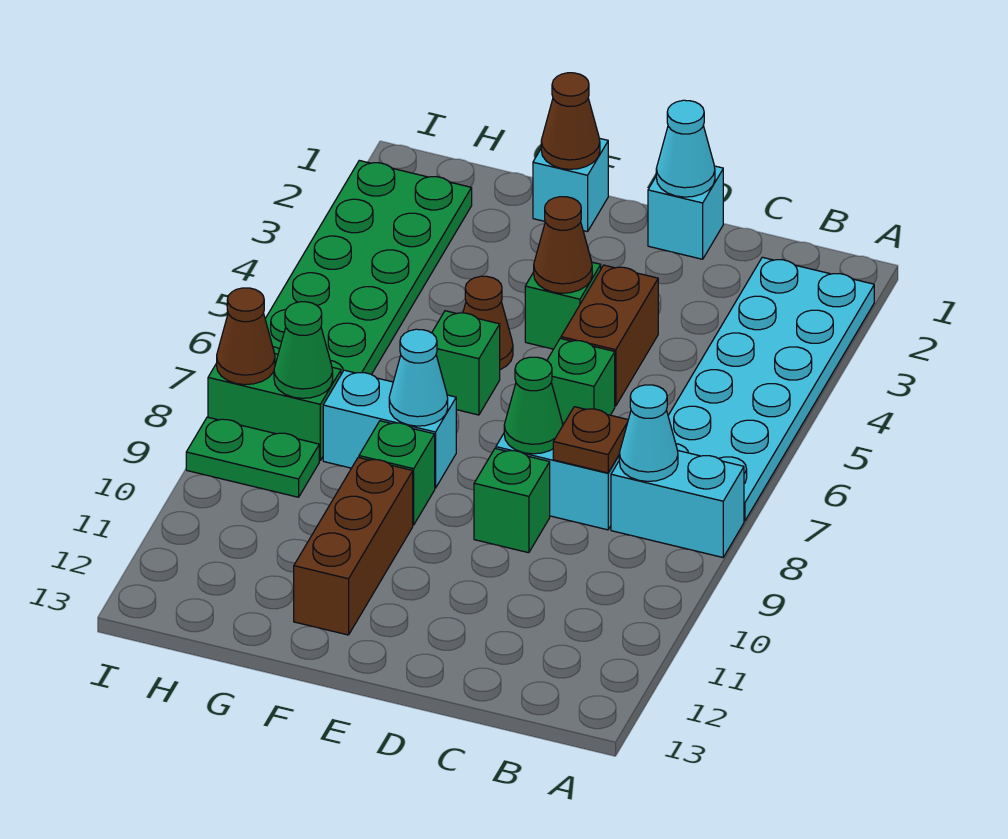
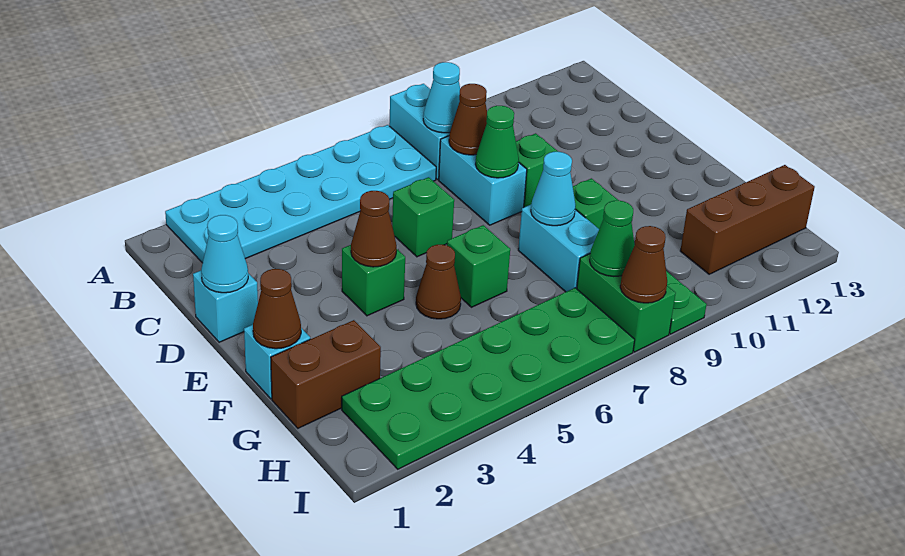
brown plate C8 level 2 -> brown cone C8 level 2
brown brick D4:D5 level 1 -> brown brick G1:G2 level 1
brown brick F10:F12 level 1 -> brown brick H11:H13 level 1

